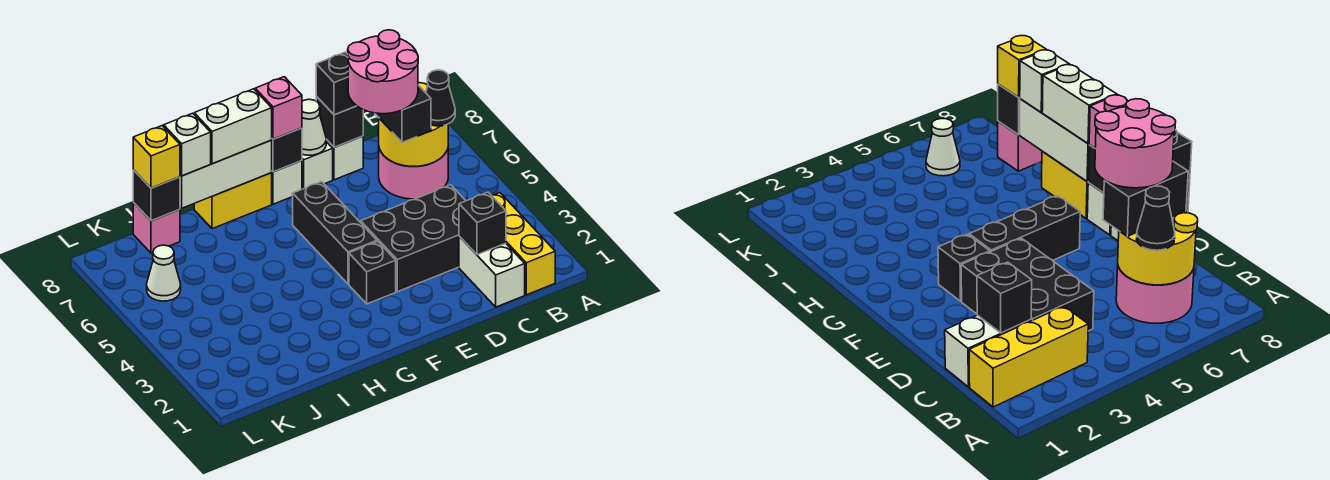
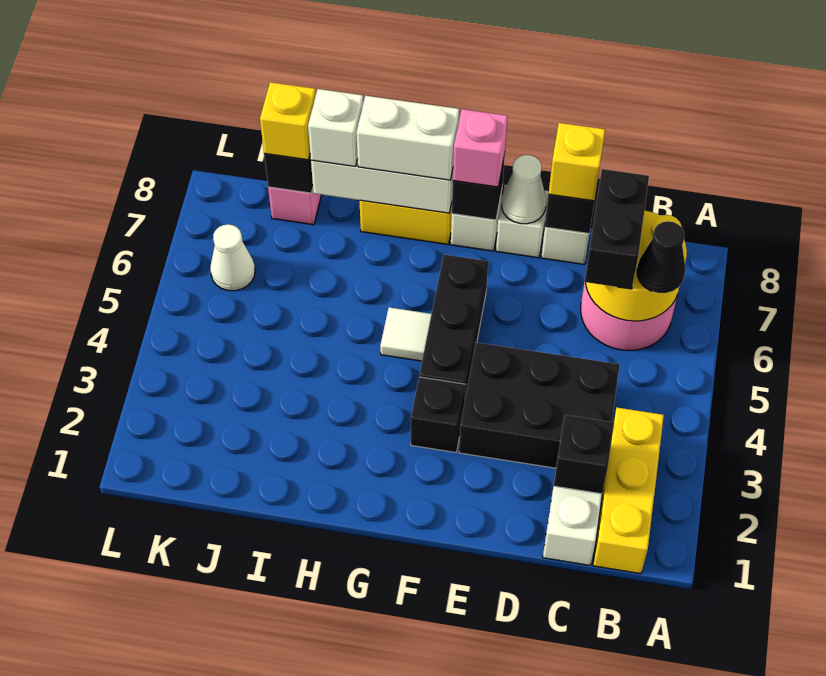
pink round brick C6:D7 level 4 -> none
black brick D8 level 3 -> yellow brick D8 level 3
none -> white tile G5 level 1

